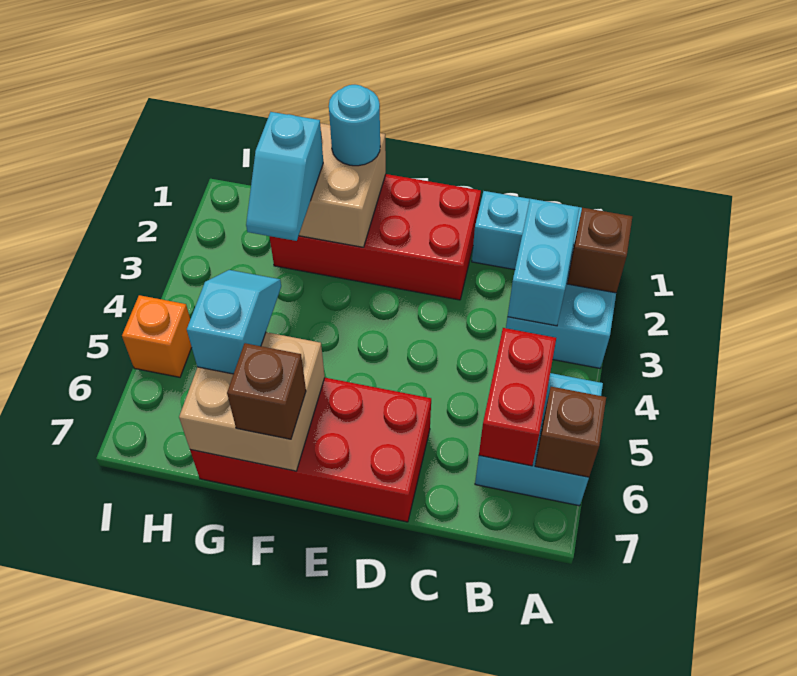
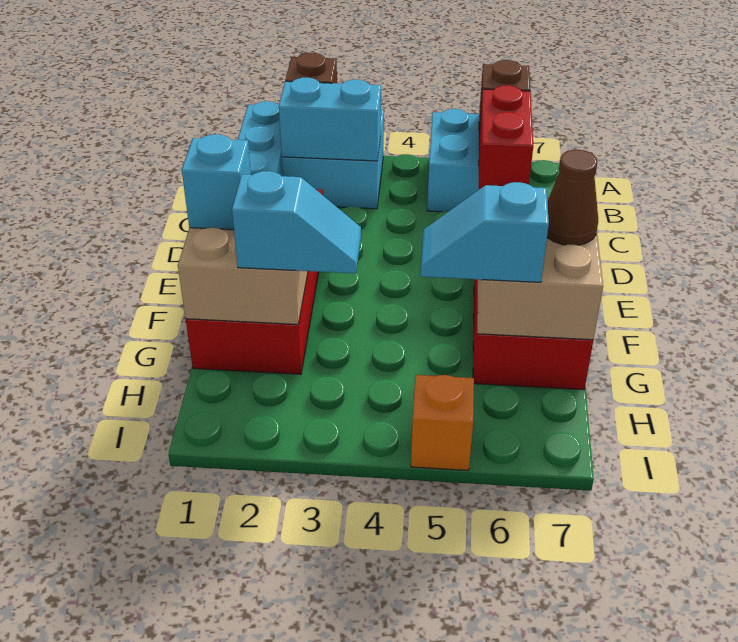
red brick B5:B6 level 2 -> red brick B6:C6 level 2
cyan round brick F1 level 3 -> cyan brick F1 level 3
brown brick F7 level 3 -> brown cone F7 level 3

